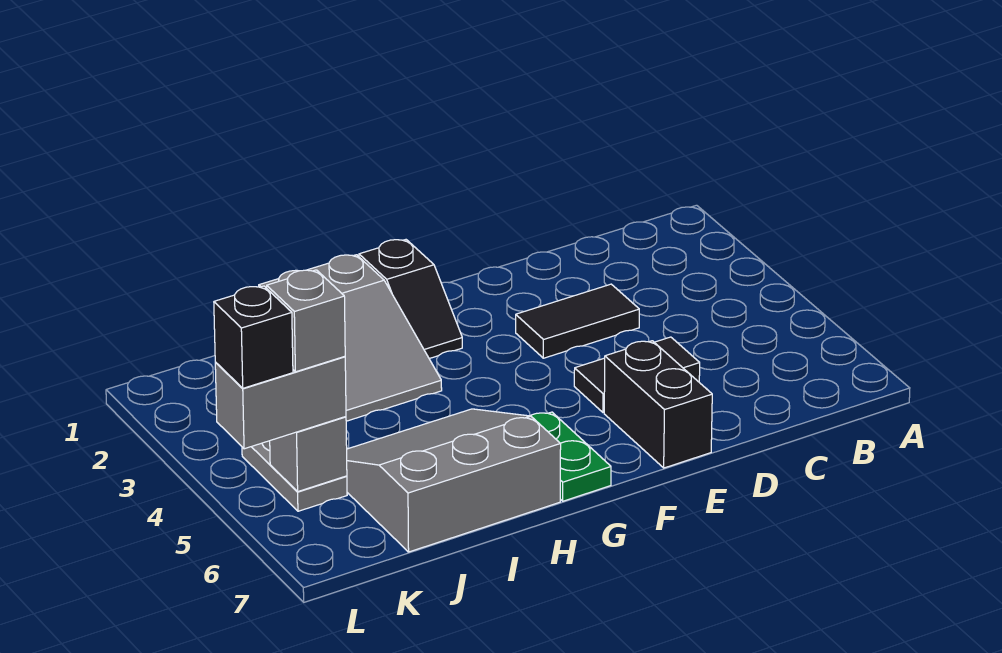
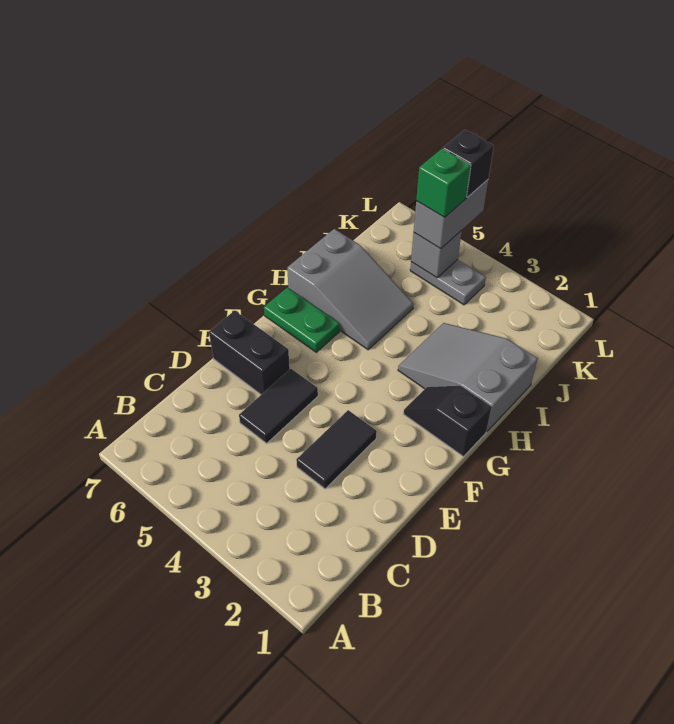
grey slope H5:J7 level 1 top 7 -> grey slope H5:I7 level 1 top 7
grey brick K5 level 4 -> green brick K5 level 4

